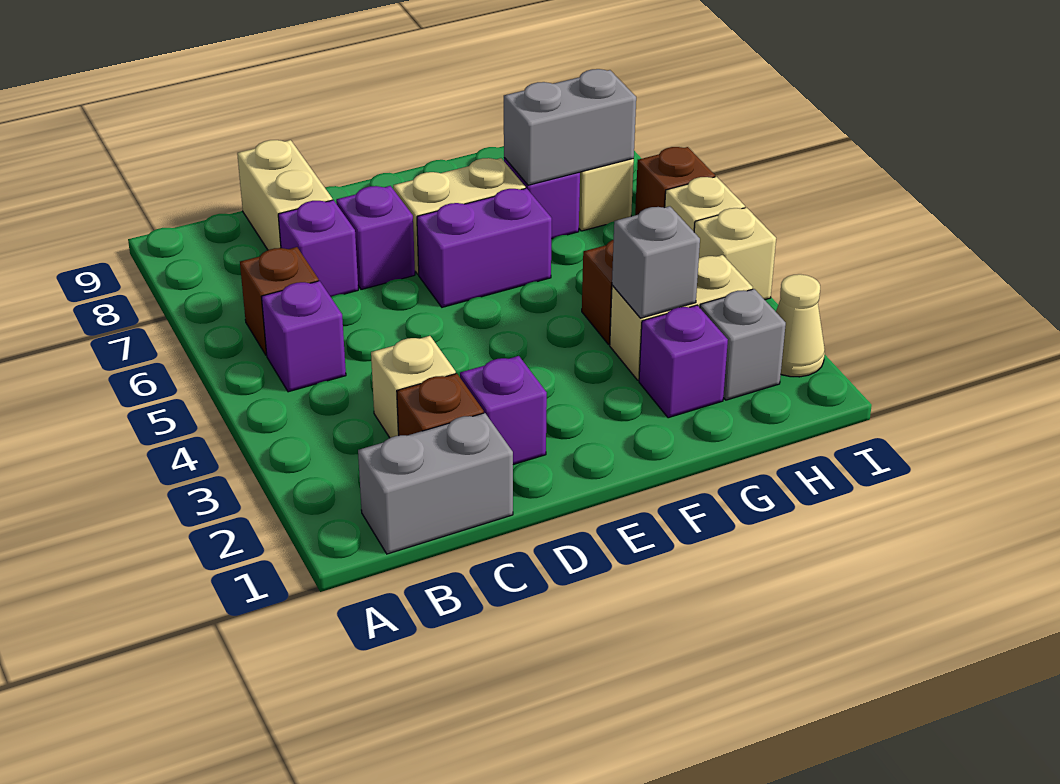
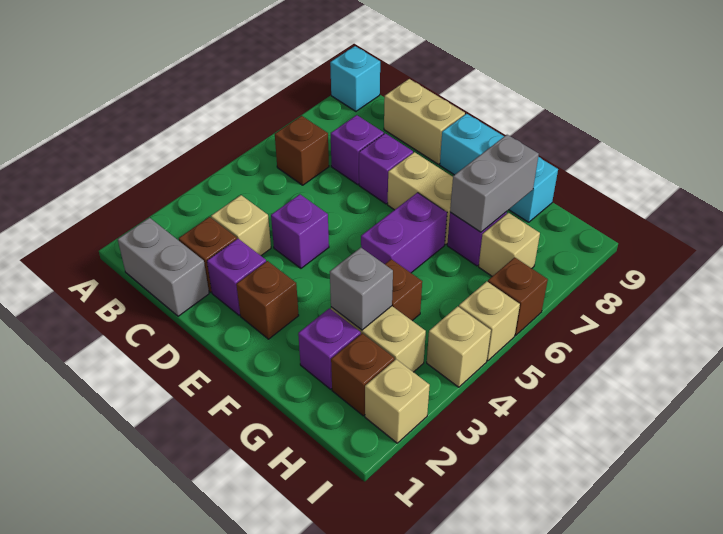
none -> cyan brick A9 level 1
purple brick B5 level 1 -> purple brick D4 level 1
tan brick C8:C9 level 1 -> tan brick C9:D9 level 1
none -> brown brick E2 level 1
purple brick E6:F6 level 1 -> purple brick F5:F6 level 1
none -> cyan brick E9:G9 level 1
grey brick G7:H7 level 2 -> grey brick G7:G8 level 2
grey brick H2 level 1 -> brown brick H2 level 1
tan cone I2 level 1 -> tan brick I2 level 1

